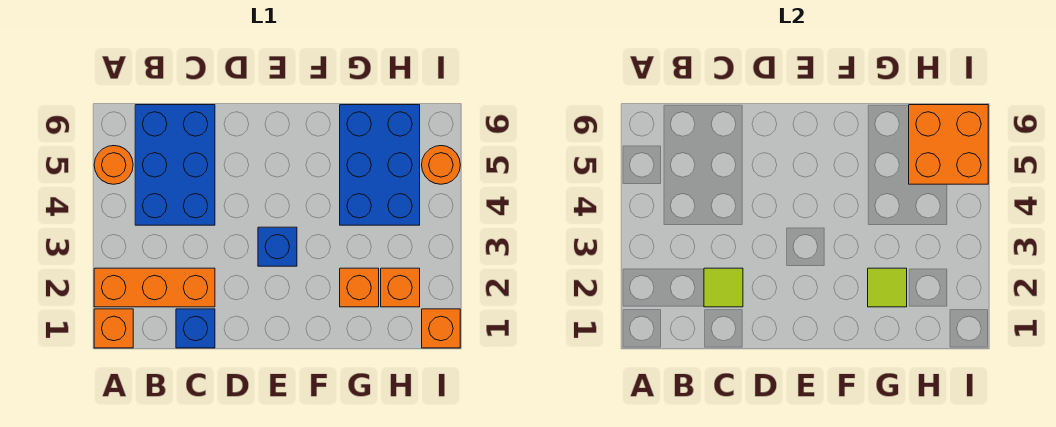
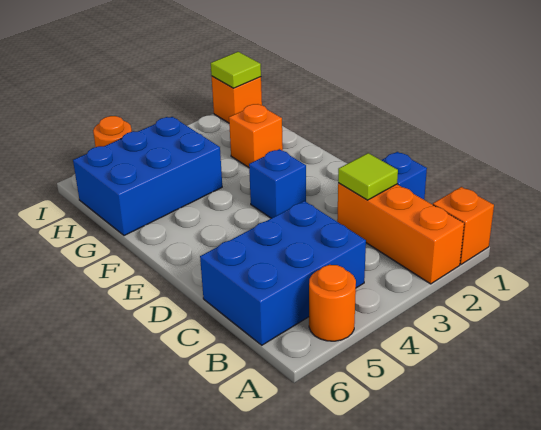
lime tile G2 level 2 -> lime tile I1 level 2
orange brick H2 level 1 -> none
orange brick H5:I6 level 2 -> none

